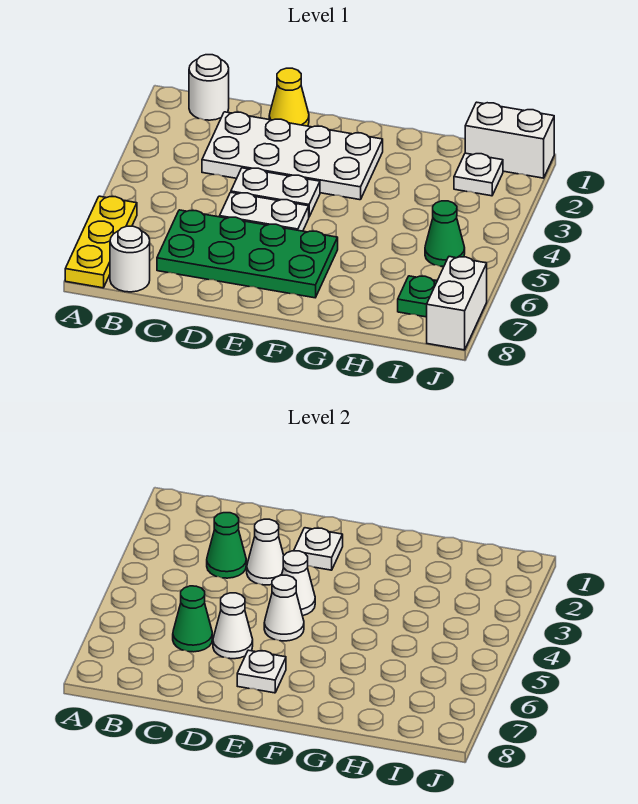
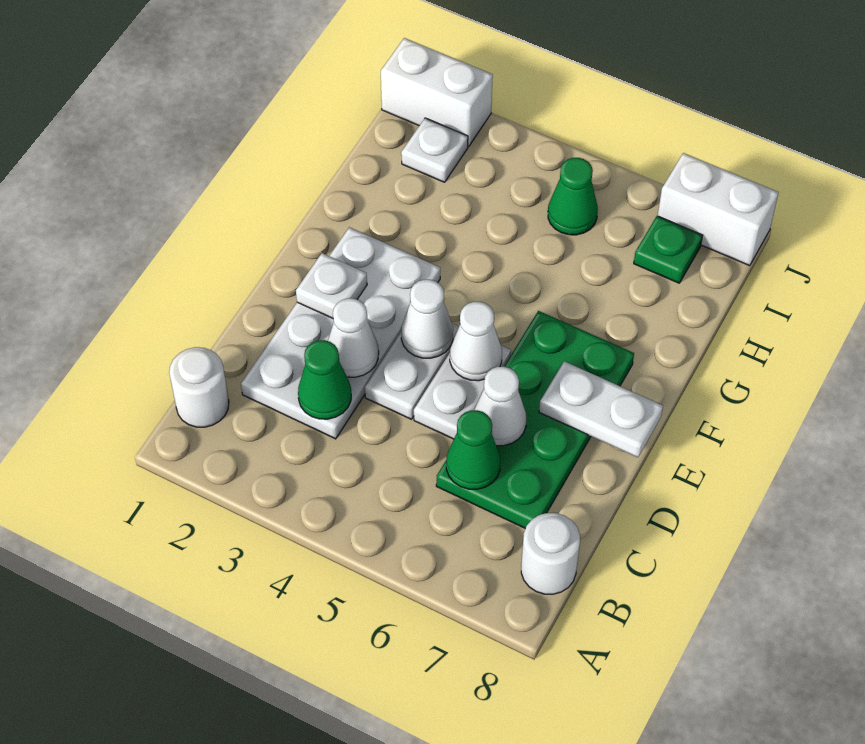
yellow plate A6:A8 level 1 -> none
yellow cone D1 level 1 -> none
white plate E7 level 2 -> white plate E7:E8 level 2
white brick I1:J1 level 1 -> white brick J1:J2 level 1

